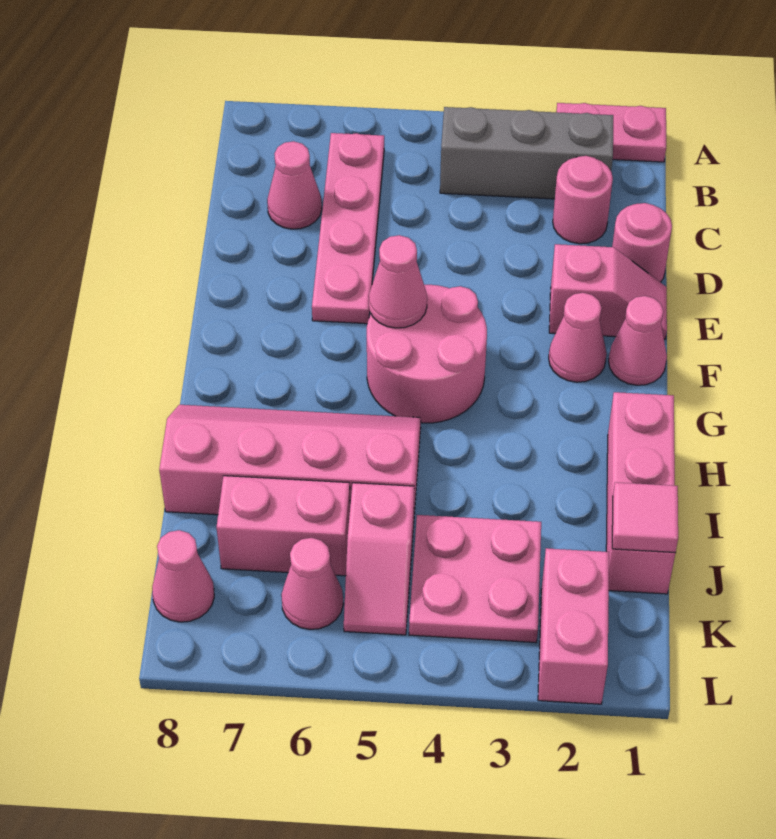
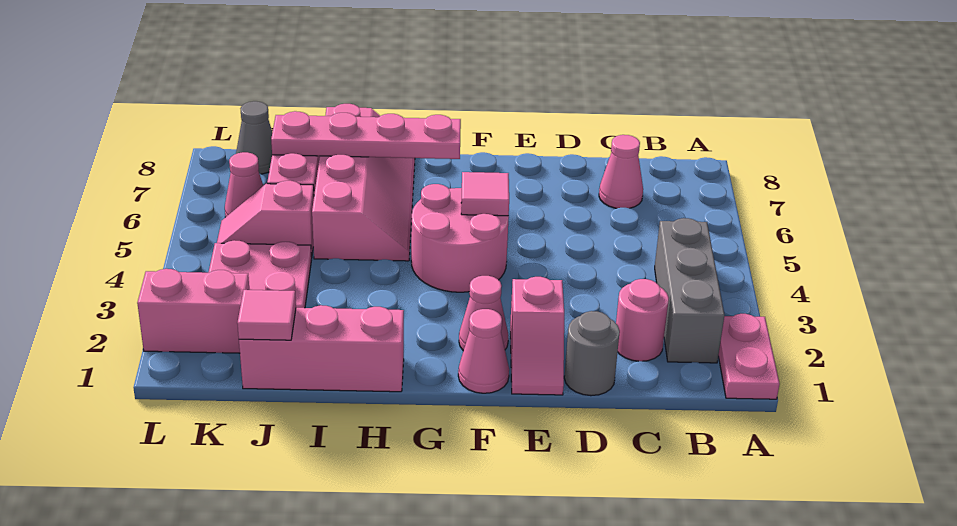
pink plate B6:E6 level 1 -> pink plate G7:J7 level 2
pink round brick D1 level 1 -> grey round brick D1 level 1
pink cone F5 level 2 -> pink tile F5 level 2
pink cone K8 level 1 -> grey cone K8 level 1

